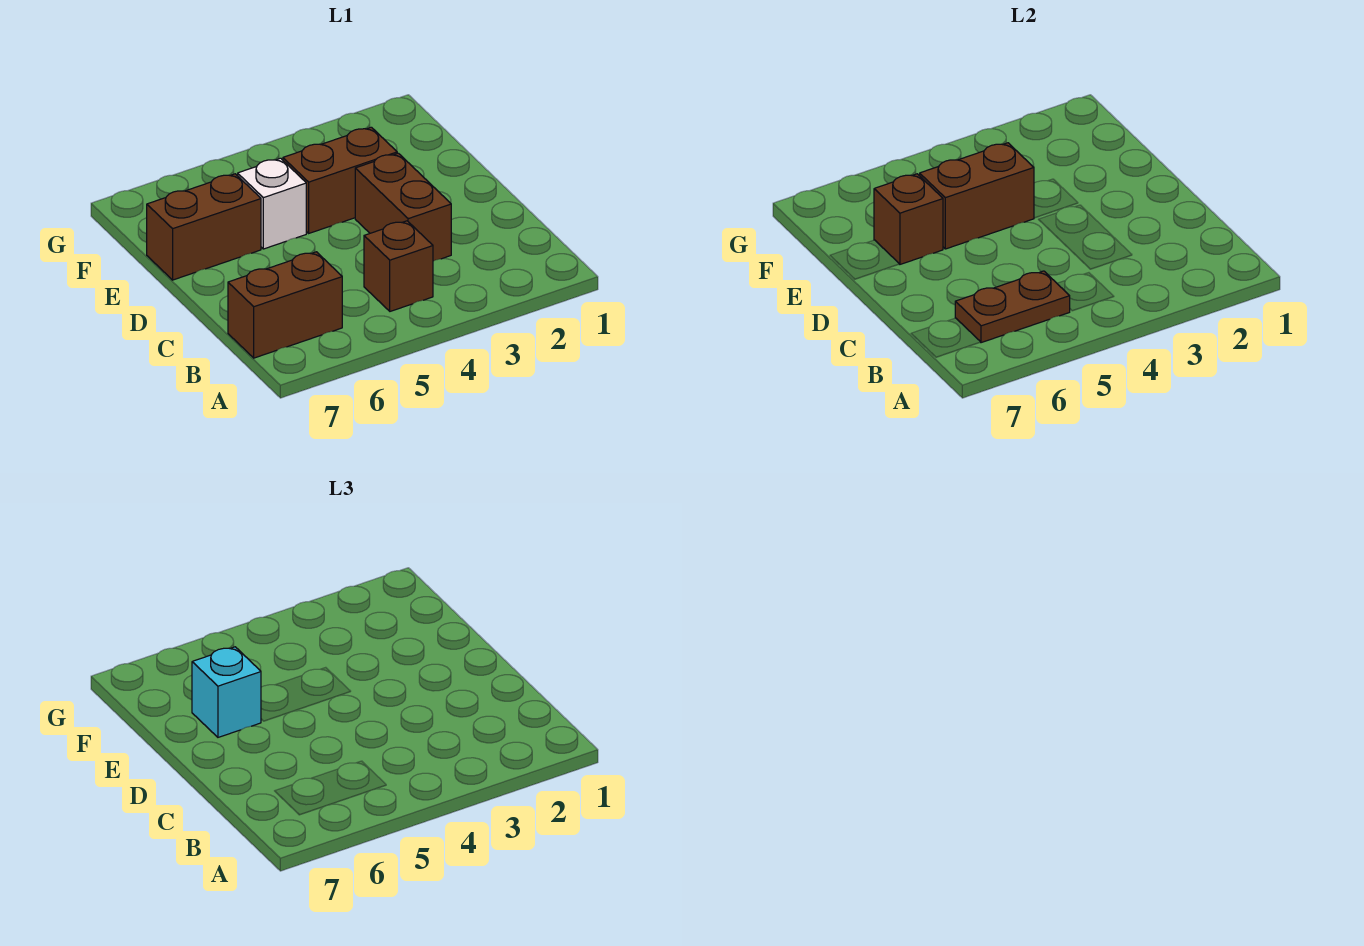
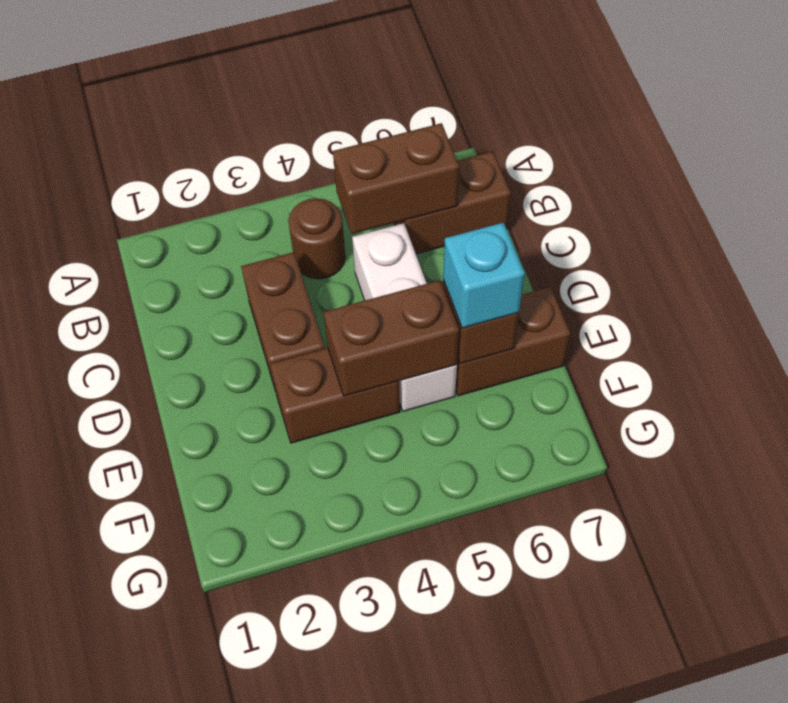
brown brick B4 level 1 -> brown round brick B4 level 1
brown plate B5:B6 level 2 -> brown brick B5:B6 level 2
white brick E5 level 1 -> white brick C5:E5 level 1

